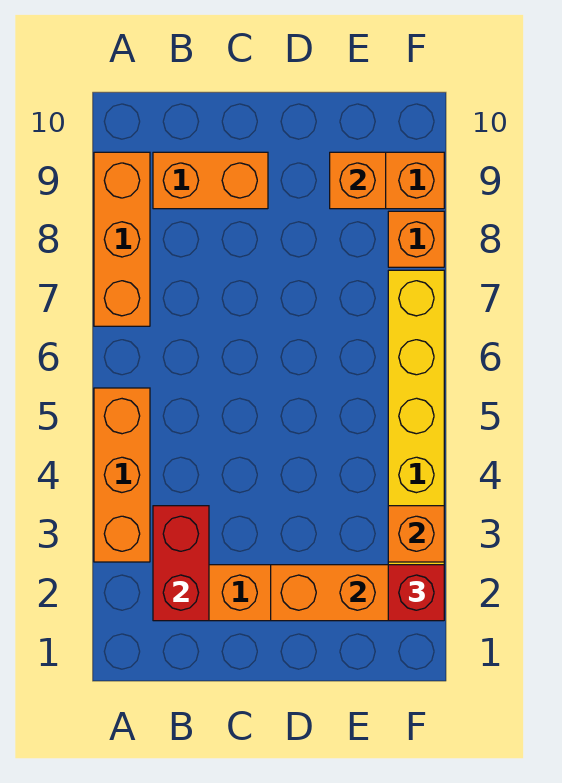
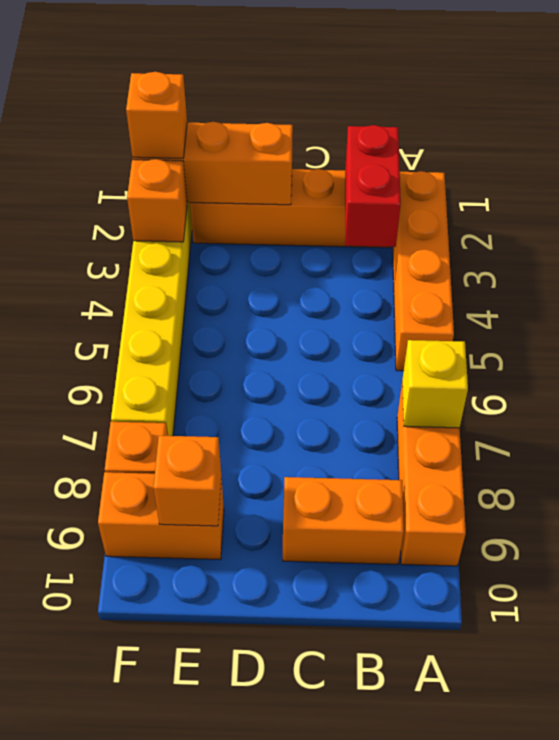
orange brick A3:A5 level 1 -> orange brick A2:A5 level 1
none -> yellow brick A7 level 2
red brick F2 level 3 -> orange brick F2 level 3

